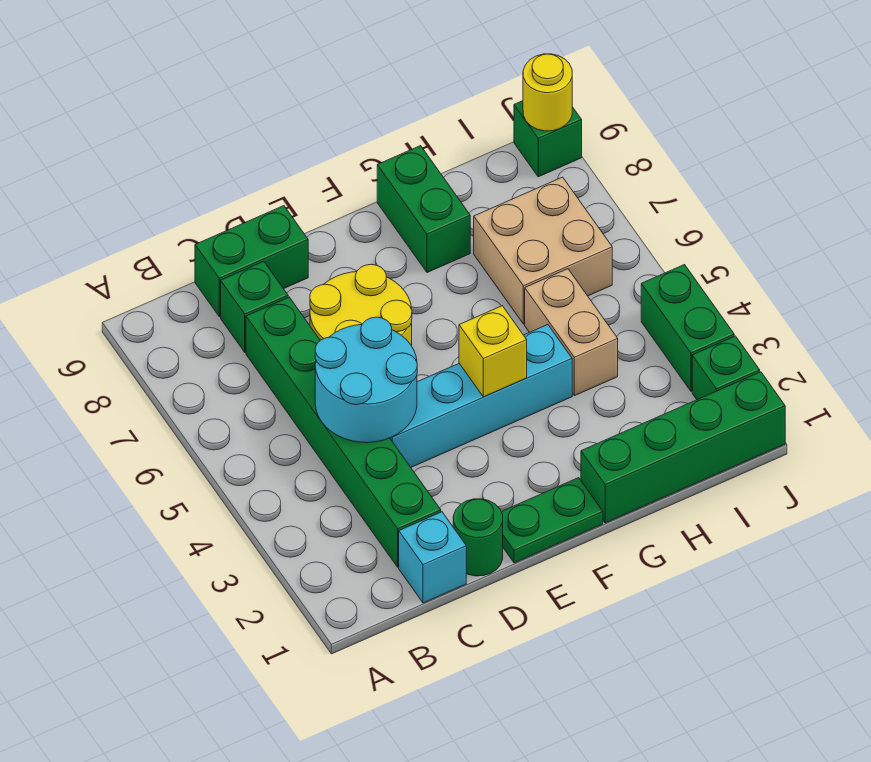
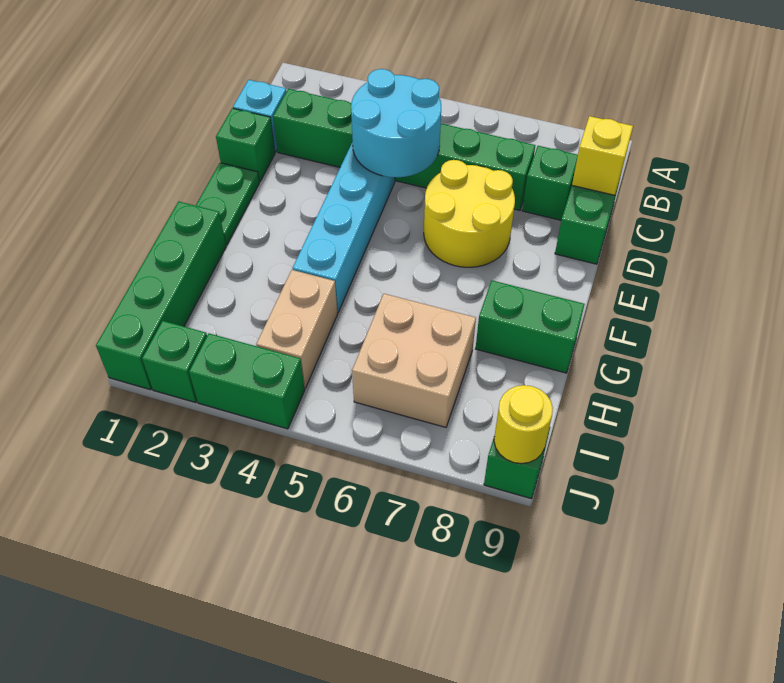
green round brick D1 level 1 -> green brick D1 level 1
yellow brick F4 level 2 -> yellow brick C9 level 2
tan brick H4:H5 level 1 -> tan brick H4:I4 level 1

